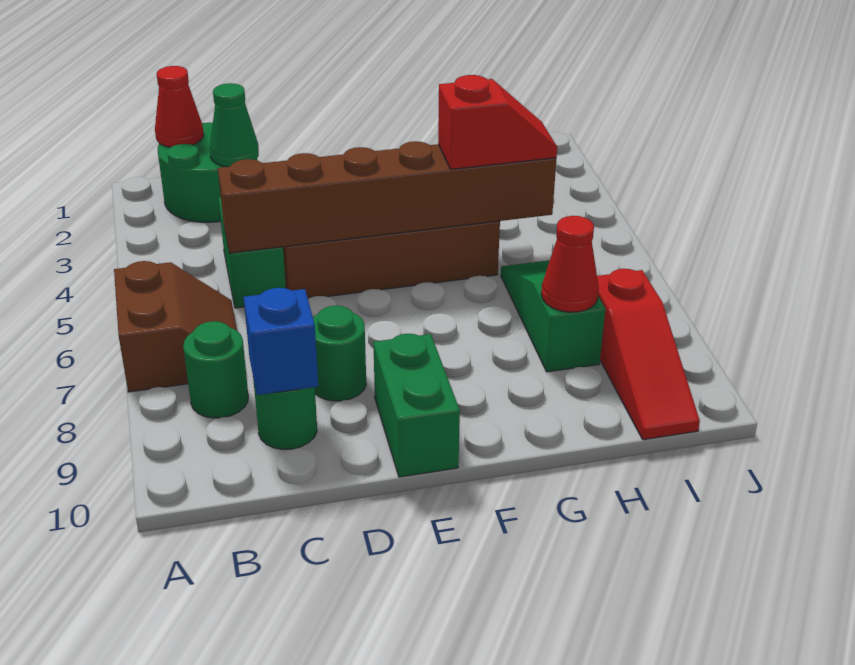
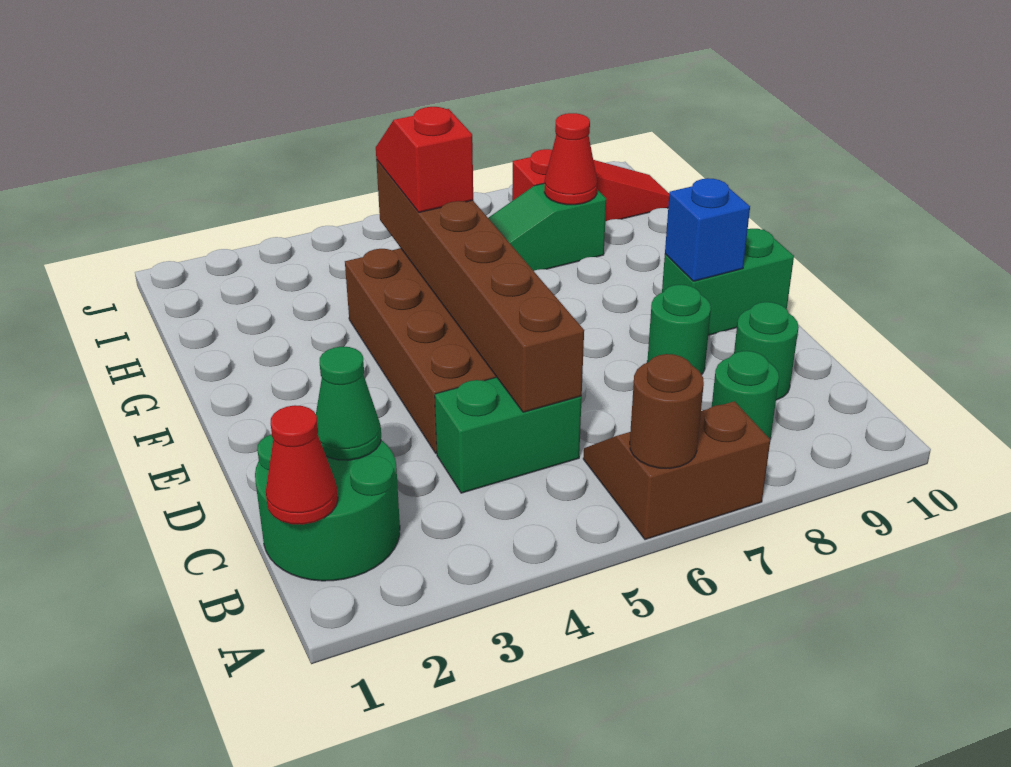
none -> brown round brick A6 level 2
blue brick C9 level 2 -> blue brick E9 level 2

